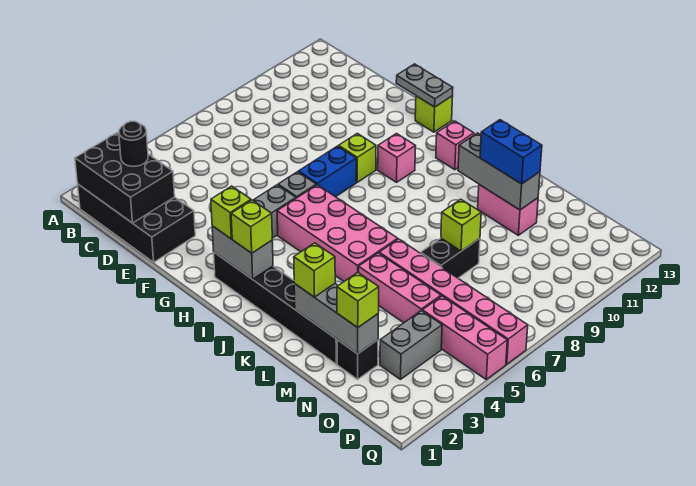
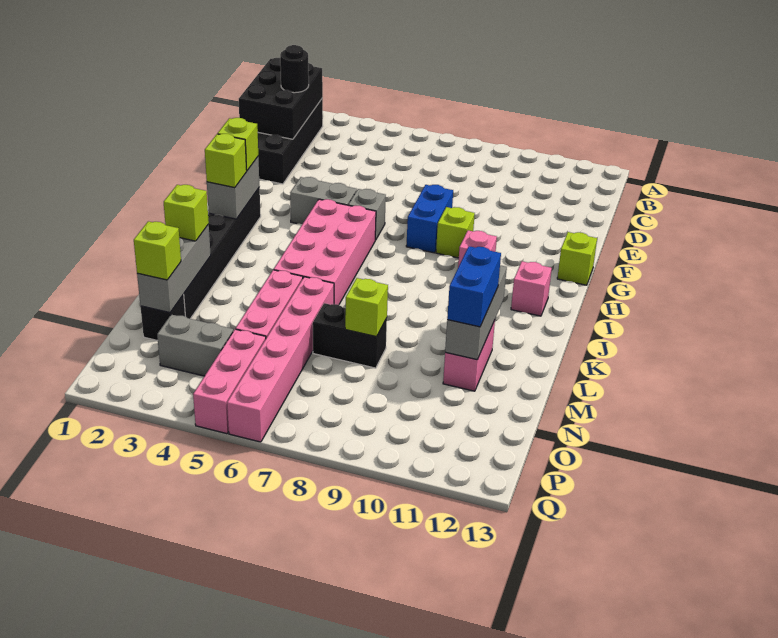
grey plate F13:G13 level 2 -> none
blue brick G7:G8 level 1 -> blue brick F8:G8 level 1

